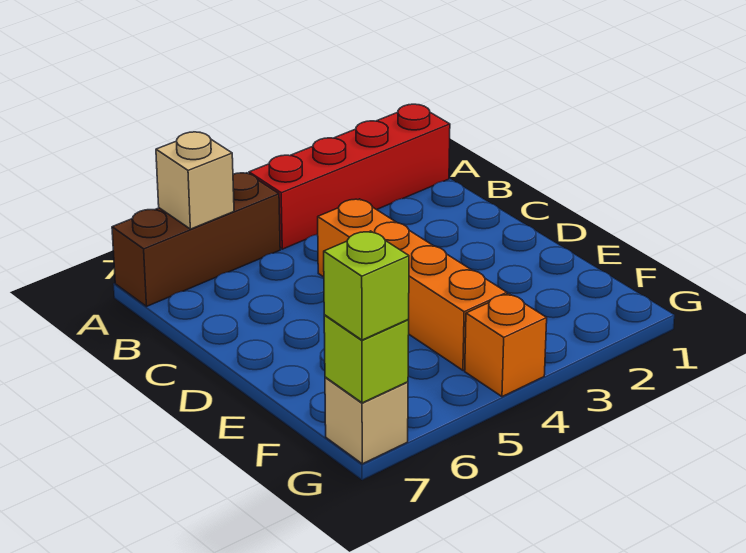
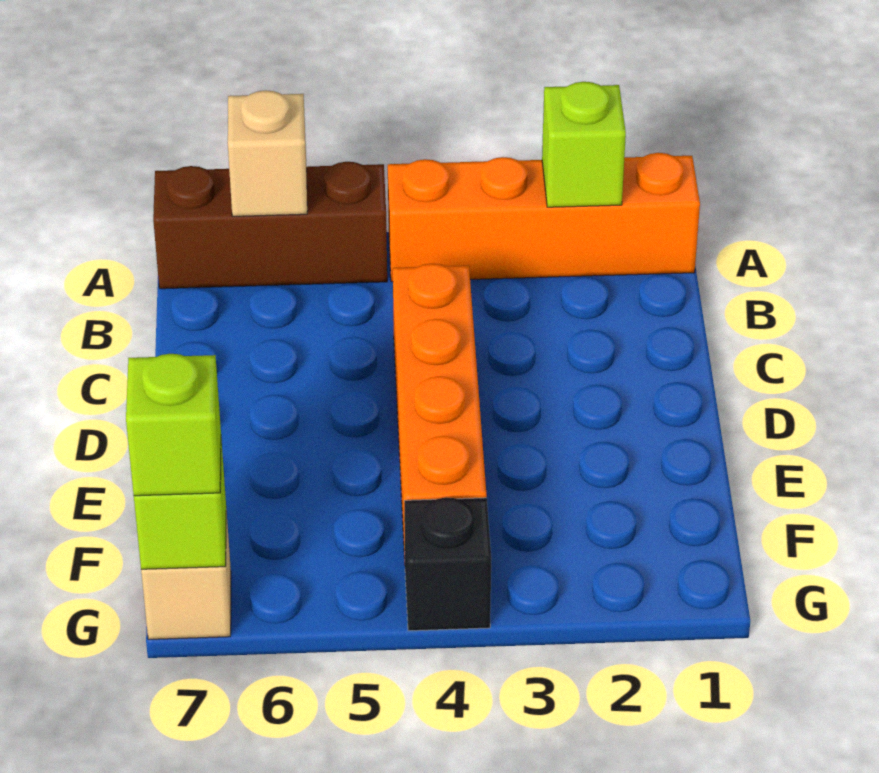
red brick A1:A4 level 1 -> orange brick A1:A4 level 1
none -> lime brick A2 level 2
orange brick G4 level 1 -> black brick G4 level 1

